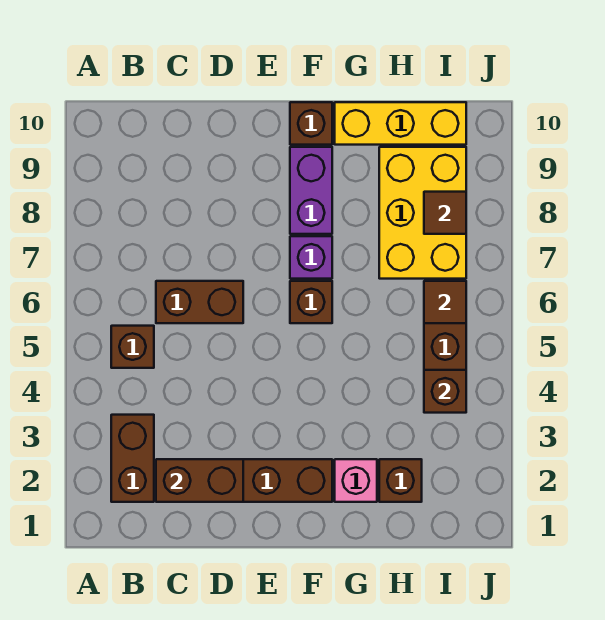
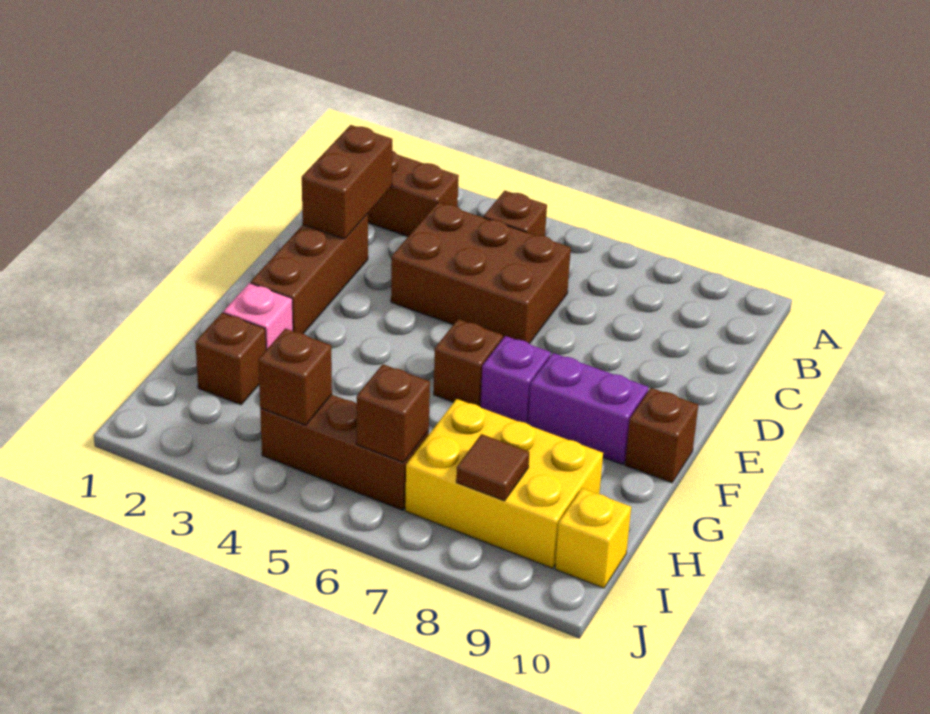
brown brick C6:D6 level 1 -> brown brick C4:D6 level 1
yellow brick G10:I10 level 1 -> yellow brick I10 level 1
brown tile I6 level 2 -> brown brick I6 level 2

